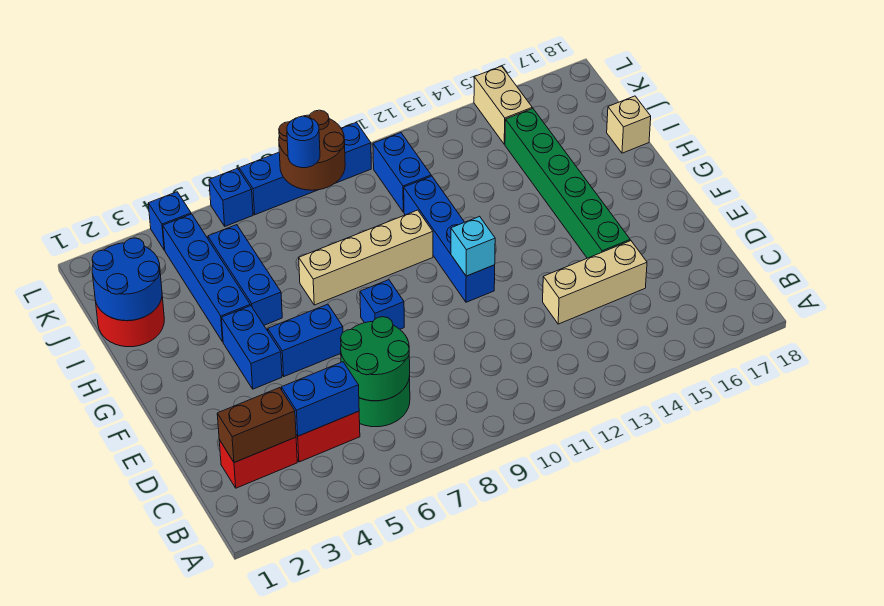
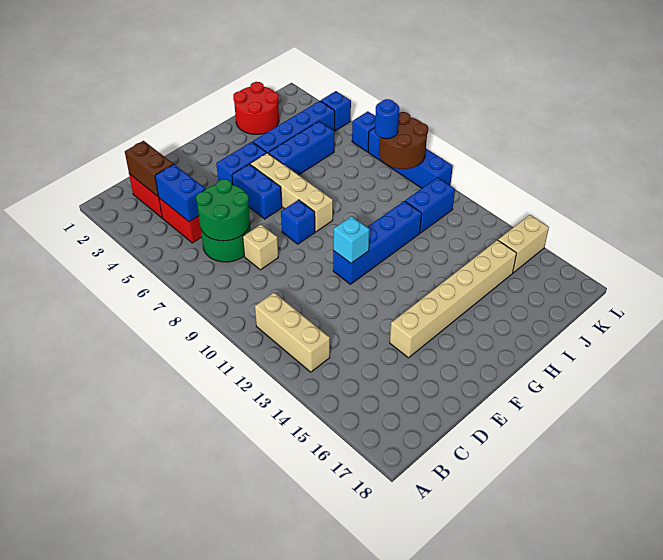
tan brick D13:D15 level 1 -> tan brick B11:B13 level 1
green brick E15:J15 level 1 -> tan brick E15:J15 level 1
tan brick H7:H10 level 1 -> tan brick G5:G8 level 1
blue round brick I1:J2 level 2 -> none
tan brick I18 level 1 -> tan brick D8 level 1

